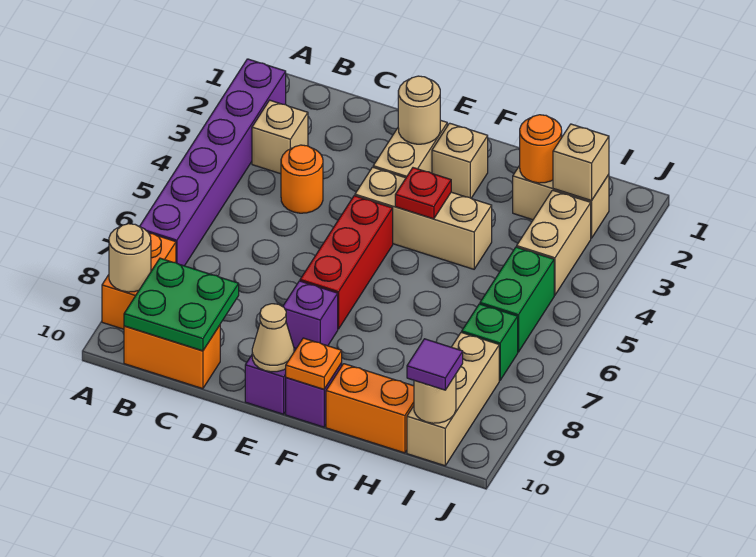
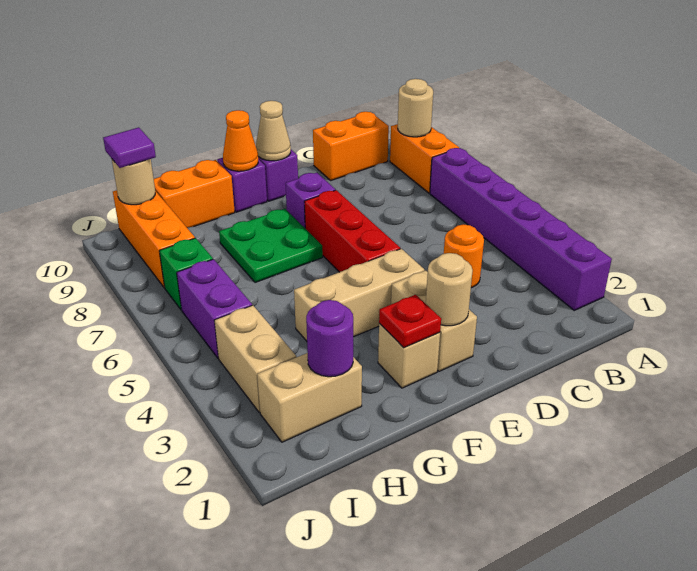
tan brick B3 level 1 -> none
green plate B9:C10 level 2 -> green plate F7:G8 level 1
red plate F4 level 2 -> red plate F2 level 2
orange plate F10 level 2 -> orange cone F10 level 2
orange round brick H2 level 2 -> purple round brick H2 level 2
tan brick I2 level 2 -> none
green brick I5:I6 level 1 -> purple brick I5:I6 level 1
tan brick I8:I10 level 1 -> orange brick I8:I10 level 1

